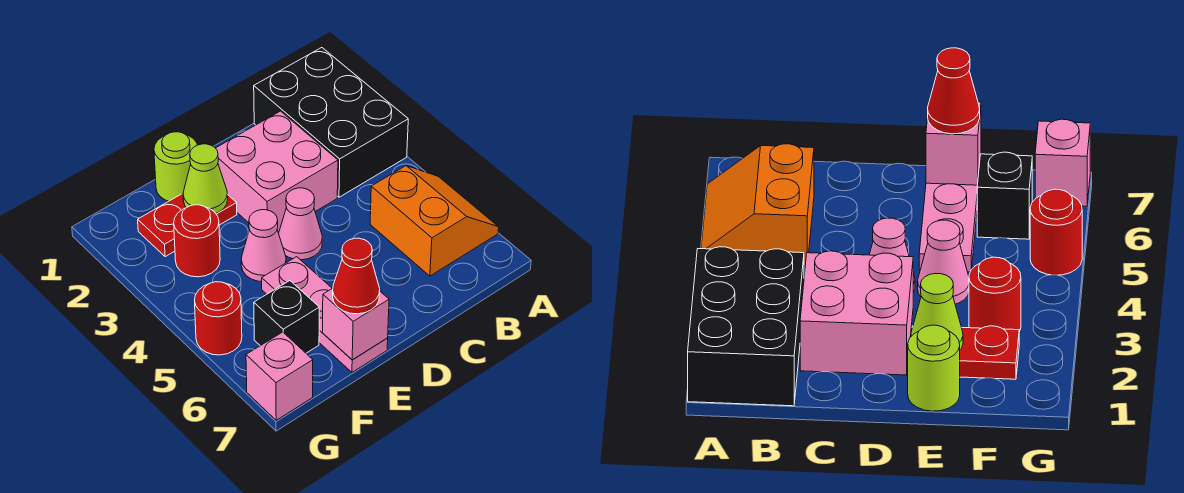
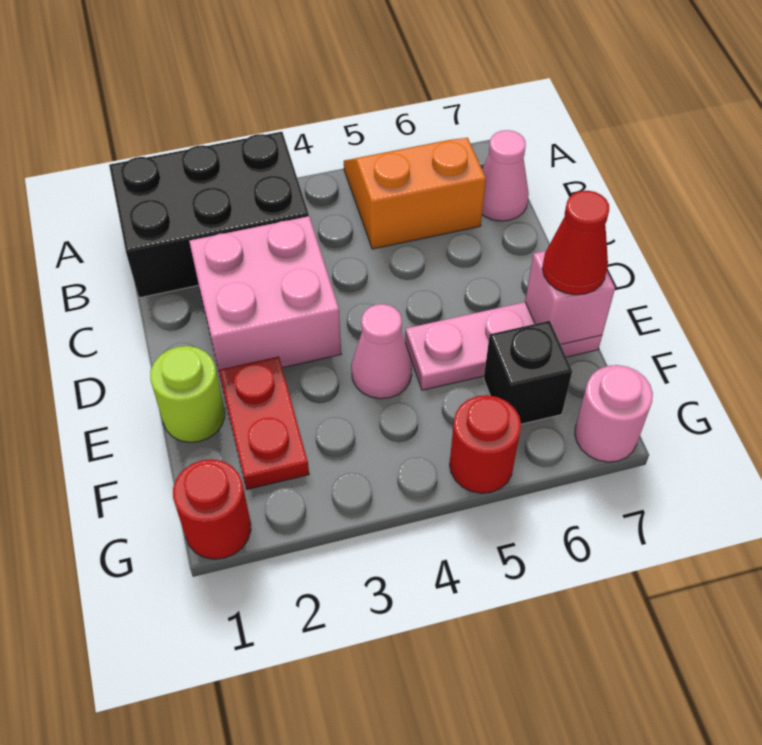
pink cone D4 level 1 -> pink cone B7 level 1
lime cone E2 level 2 -> none
red round brick F3 level 1 -> red round brick G1 level 1
pink brick G7 level 1 -> pink round brick G7 level 1

